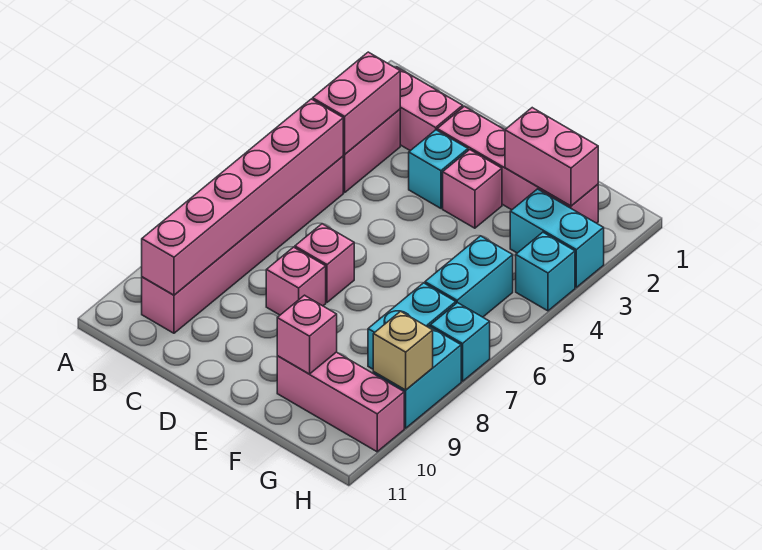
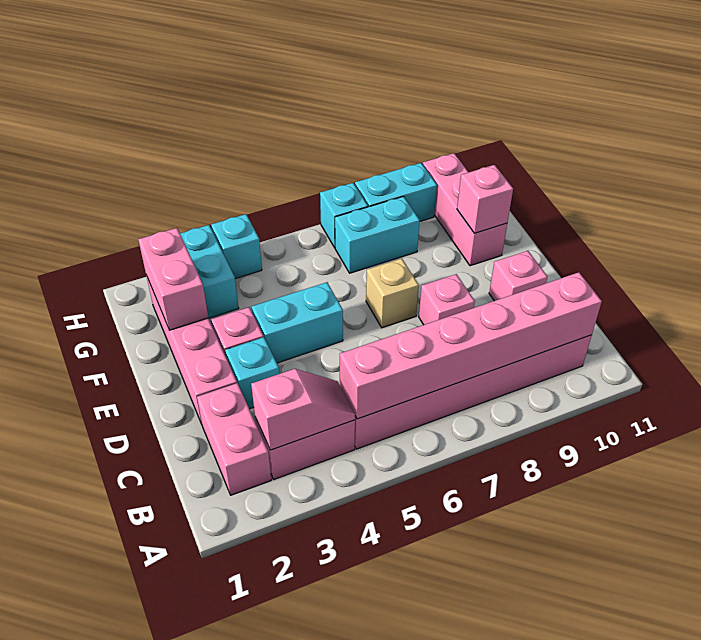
pink brick B3:B4 level 2 -> pink slope B3:B4 level 2 top 3
pink brick D7 level 1 -> pink brick D10 level 1
cyan brick G5:G6 level 1 -> cyan brick E4:E5 level 1
tan brick H9 level 2 -> tan brick E7 level 1

